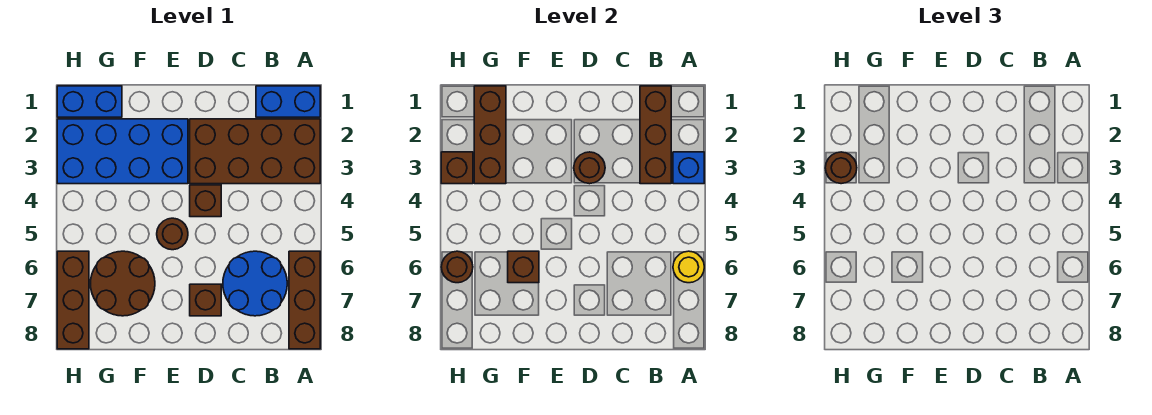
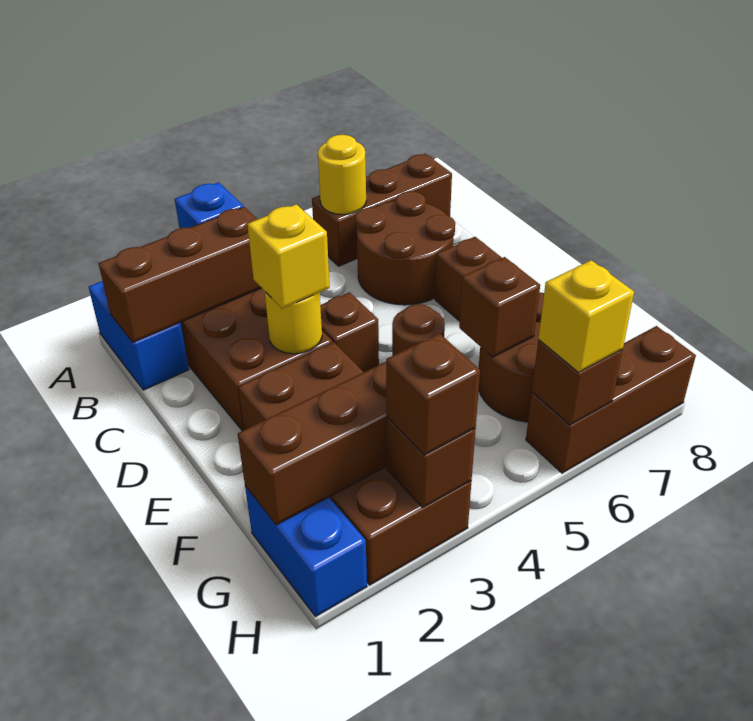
blue round brick B6:C7 level 1 -> brown round brick B6:C7 level 1
brown round brick D3 level 2 -> yellow round brick D3 level 2
none -> yellow brick D3 level 3
blue brick E2:H3 level 1 -> brown brick E2:H3 level 1
brown round brick H3 level 3 -> brown brick H3 level 3
brown round brick H6 level 2 -> brown brick H6 level 2
none -> yellow brick H6 level 3

